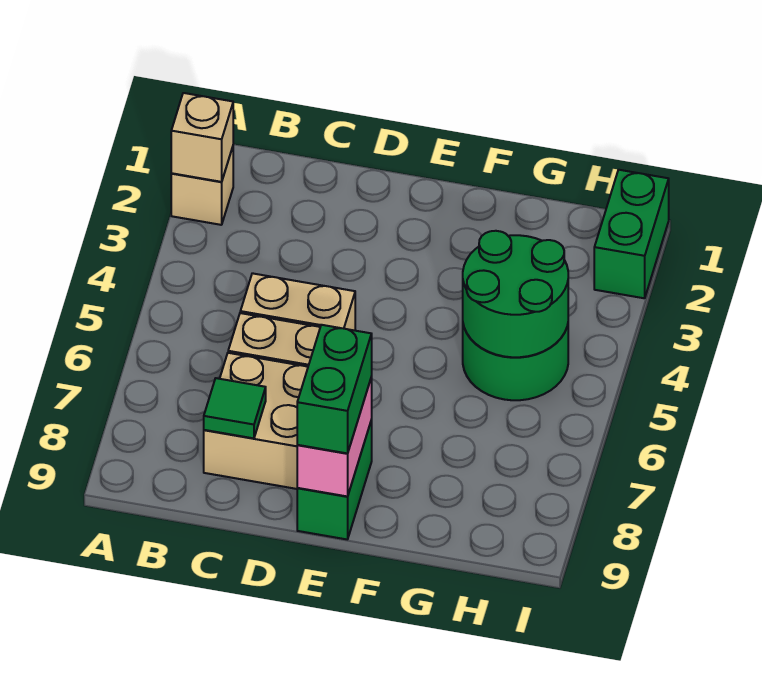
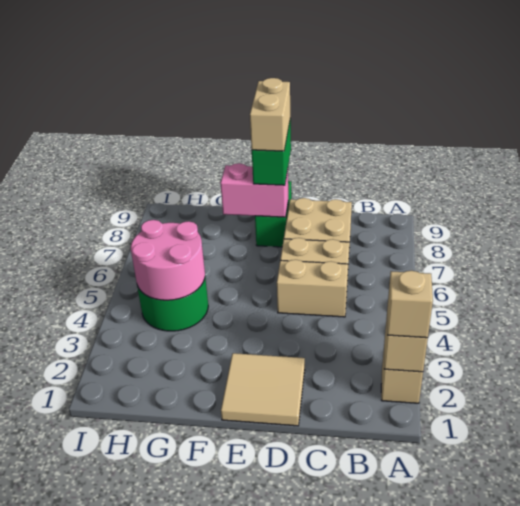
none -> tan brick A2 level 3
green tile C8 level 2 -> none
none -> tan tile D1:E2 level 1
pink brick E8:E9 level 2 -> pink brick E8:F8 level 2
none -> tan brick E8:E9 level 4
green round brick G4:H5 level 2 -> pink round brick G4:H5 level 2
green brick I1:I2 level 1 -> none

